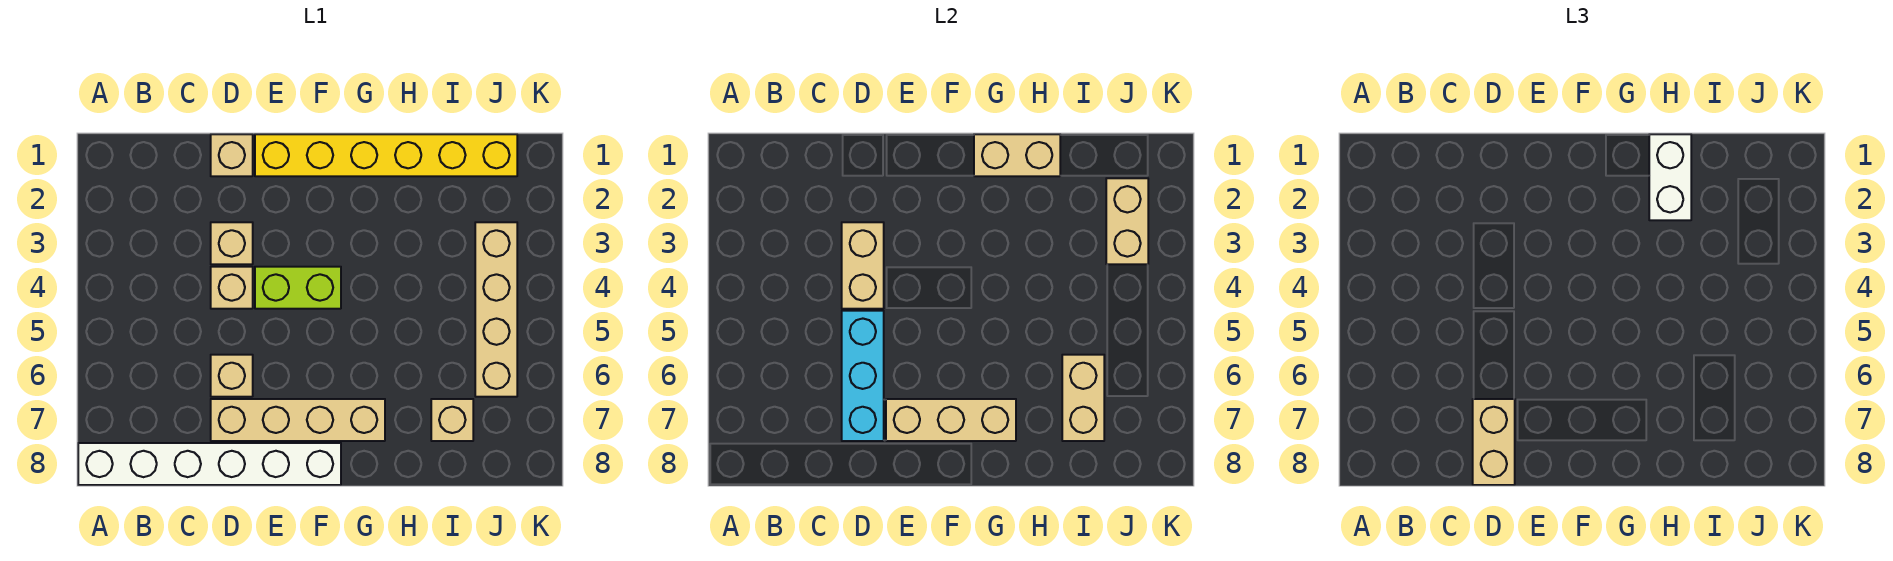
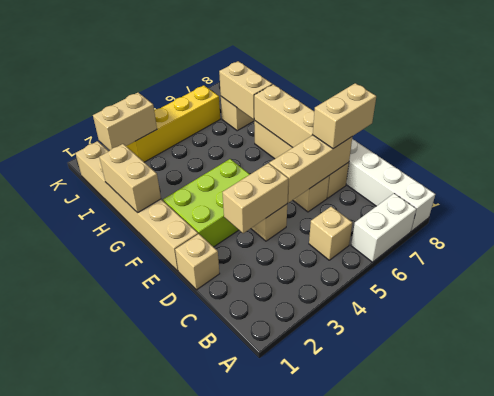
tan brick D3 level 1 -> tan brick B5 level 1
cyan brick D5:D7 level 2 -> tan brick D5:D7 level 2
yellow brick E1:J1 level 1 -> tan brick E1:J1 level 1
lime brick E4:F4 level 1 -> lime brick E2:F4 level 1
white brick H1:H2 level 3 -> white brick A6:A7 level 1
tan brick I6:I7 level 2 -> tan brick H7:I7 level 2
tan brick J3:J6 level 1 -> yellow brick J3:J6 level 1

